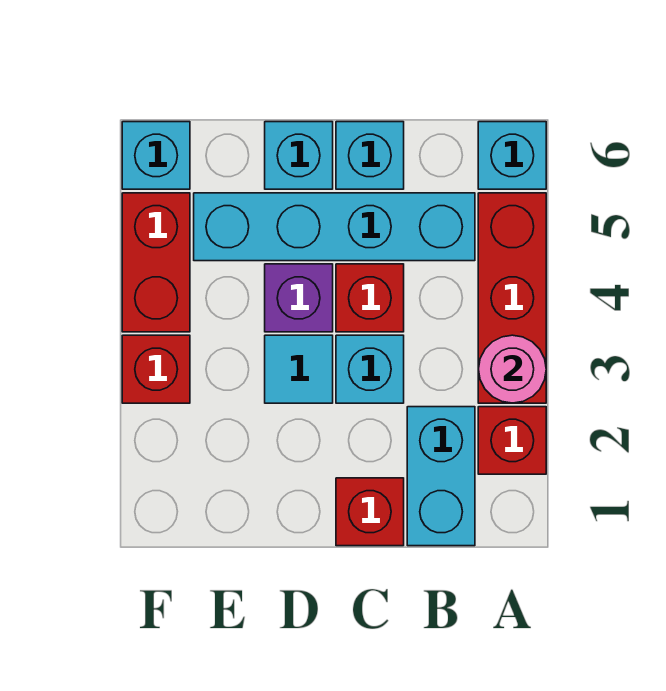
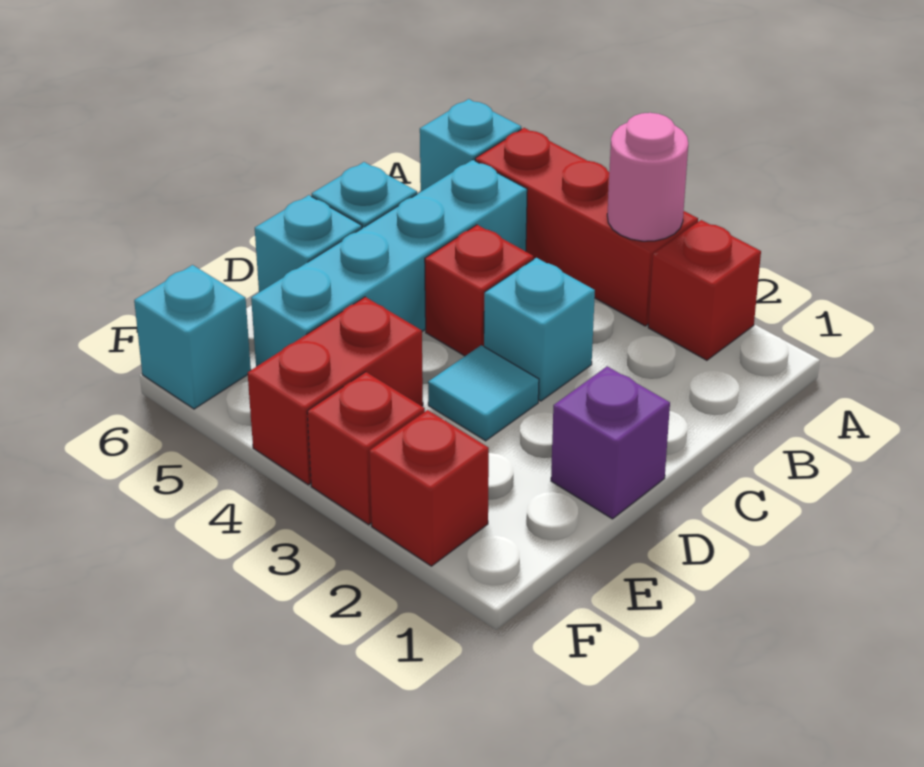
cyan brick B1:B2 level 1 -> none
red brick C1 level 1 -> red brick F2 level 1
purple brick D4 level 1 -> purple brick D1 level 1
red brick F4:F5 level 1 -> red brick E4:F4 level 1

